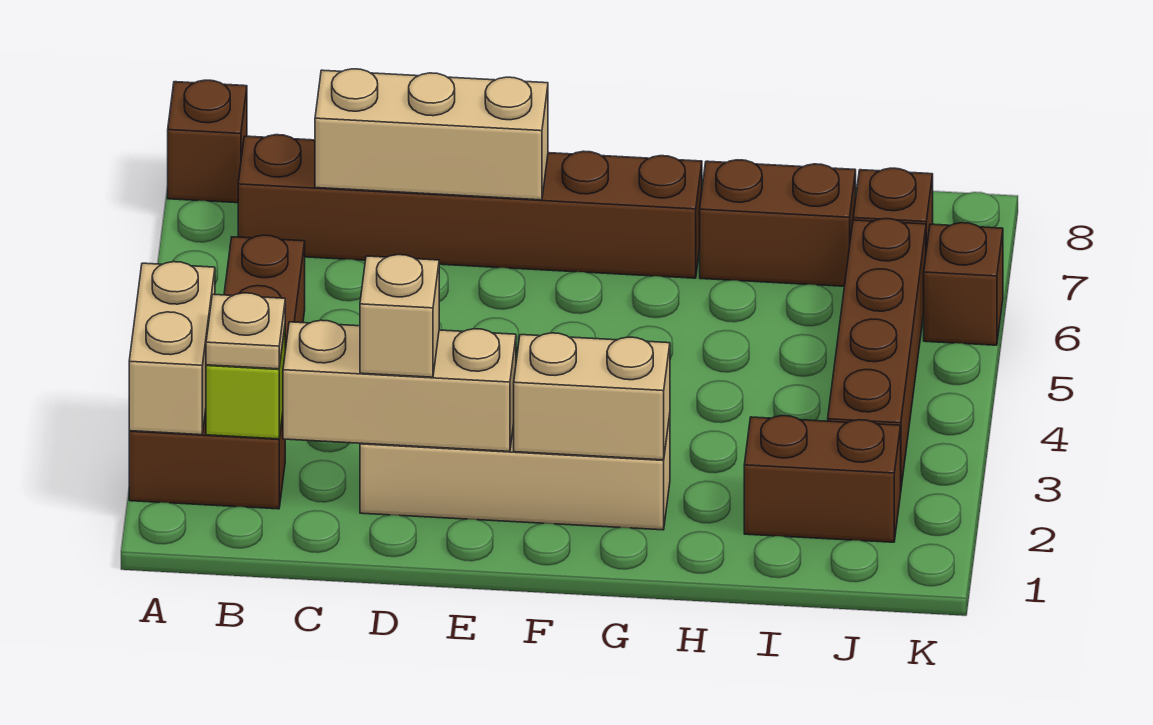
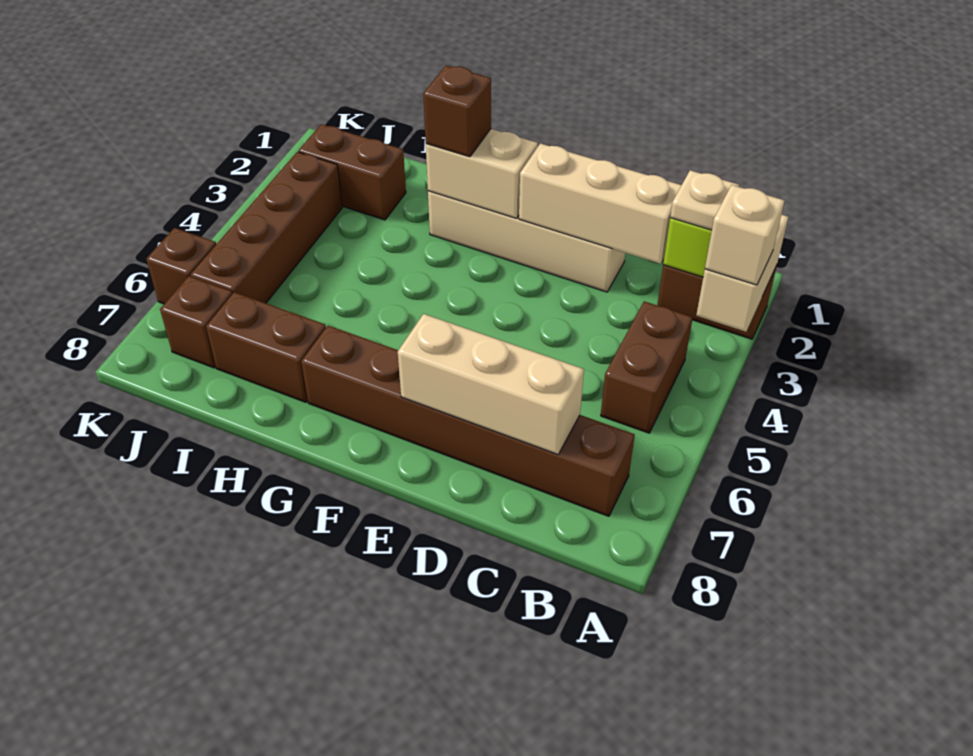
brown brick A8 level 1 -> brown brick G2 level 3
tan brick D2 level 3 -> tan brick A3 level 3

